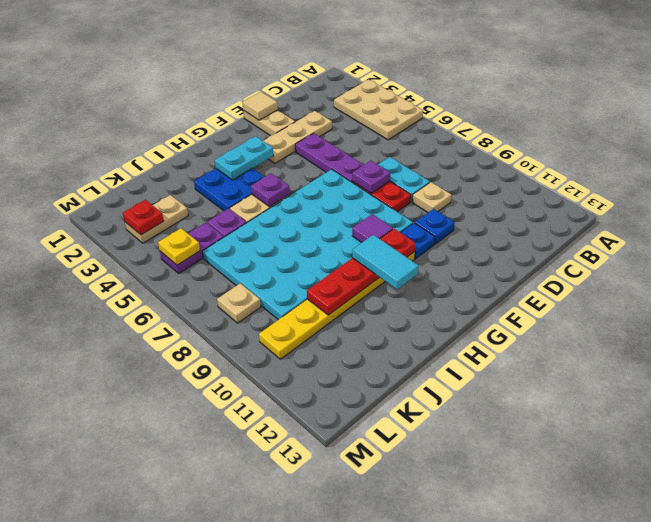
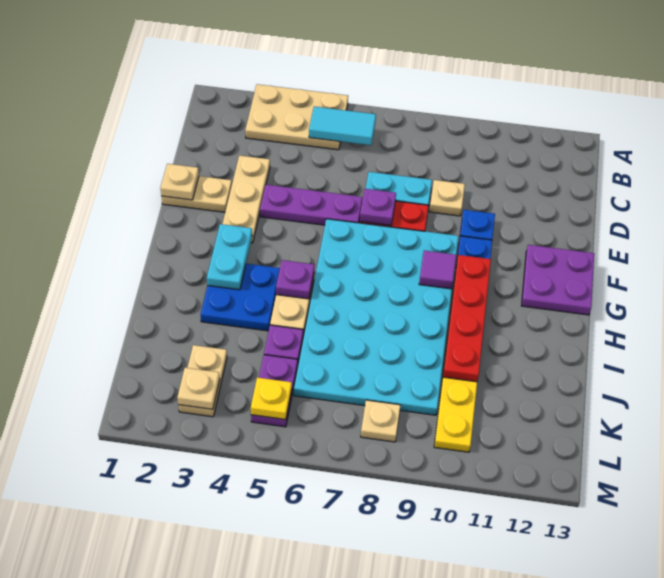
tan tile E1 level 2 -> tan plate E1 level 2
none -> purple plate F12:G13 level 1
cyan tile H10:H11 level 3 -> cyan tile B5:B6 level 2
red plate L3 level 2 -> tan plate L3 level 2

